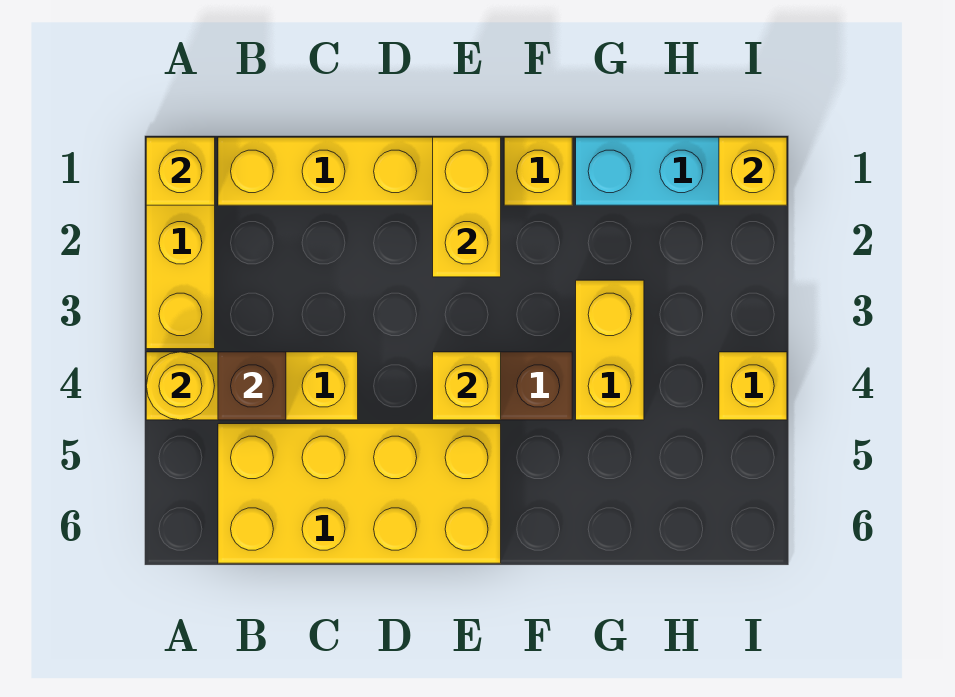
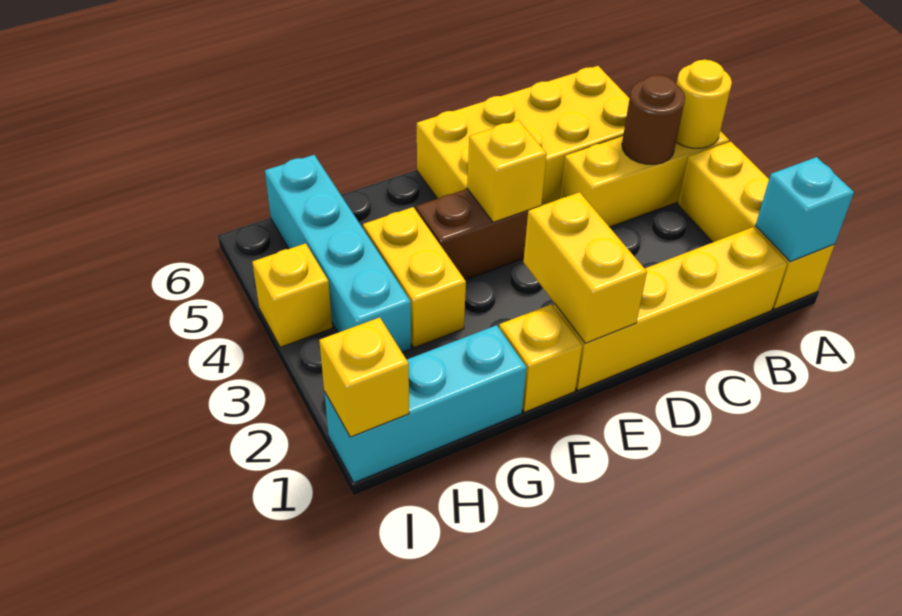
yellow brick A1 level 2 -> cyan brick A1 level 2
brown brick B4 level 2 -> brown round brick B4 level 2
none -> cyan brick H3:H6 level 1

